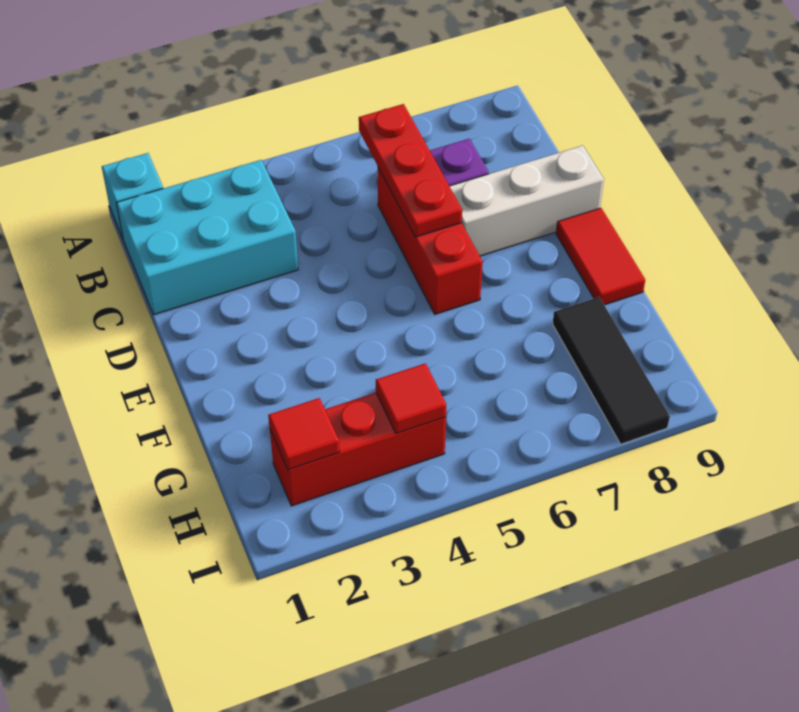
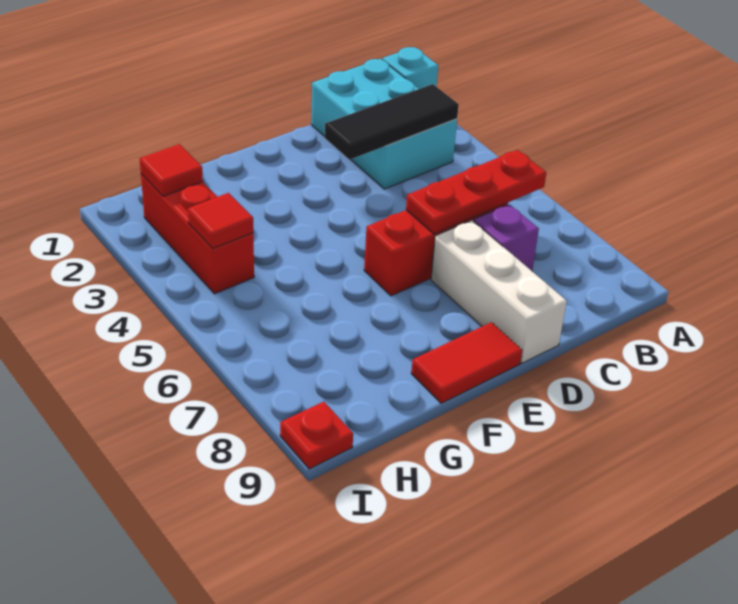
black tile G8:I8 level 1 -> black tile B3:D3 level 2
none -> red plate I9 level 1

